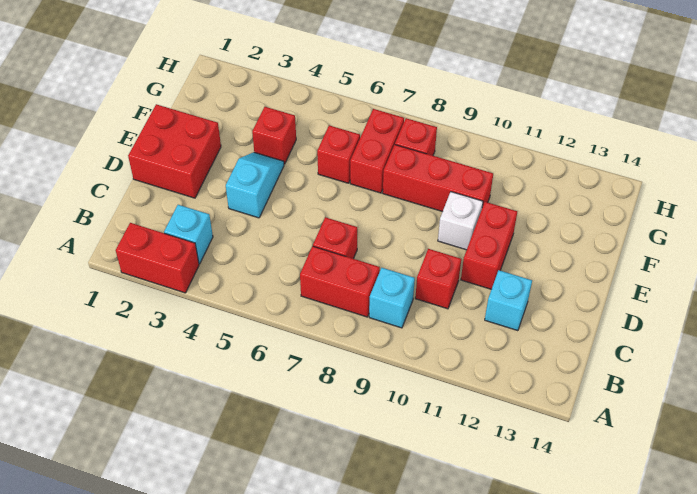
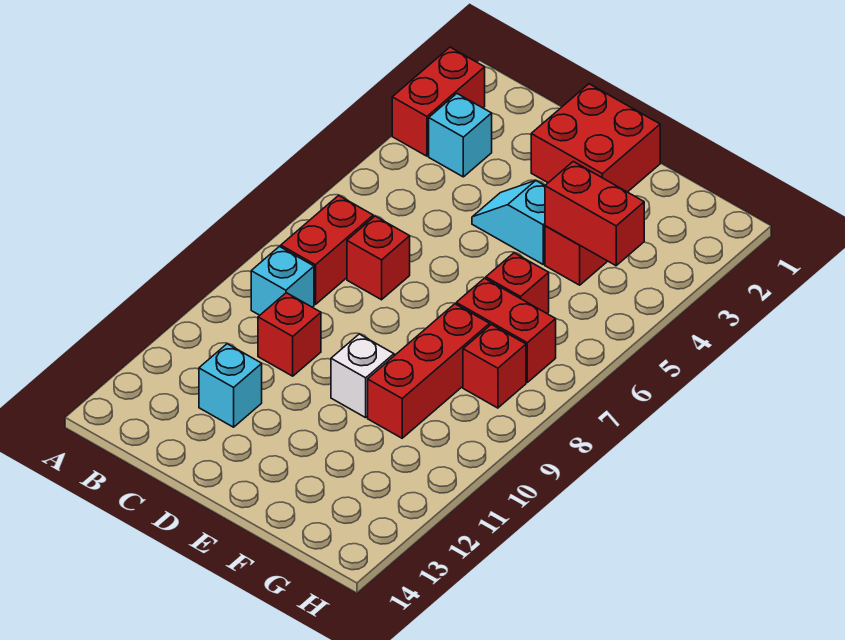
cyan slope D4:E4 level 1 top D -> cyan slope D4:E4 level 1 top E
red brick D11:E11 level 1 -> red brick F4:G4 level 2

